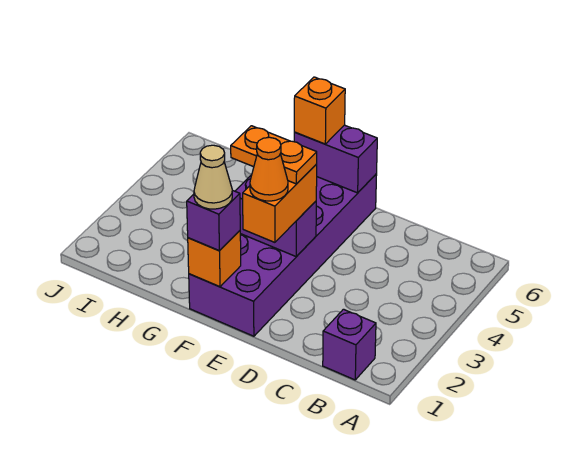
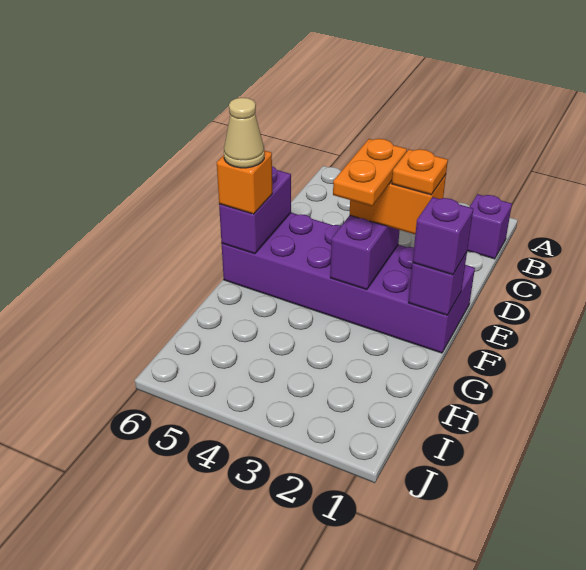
orange cone E2 level 4 -> orange plate E2 level 4
orange brick F1 level 2 -> purple brick F1 level 2
tan cone F1 level 4 -> tan cone F6 level 4

